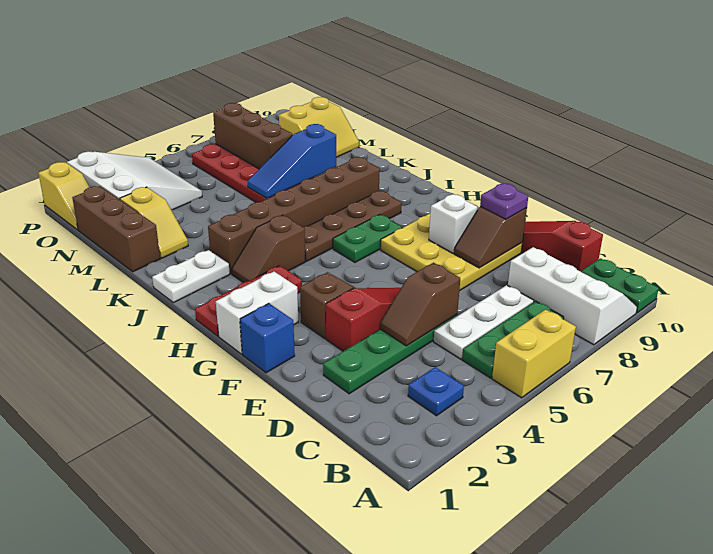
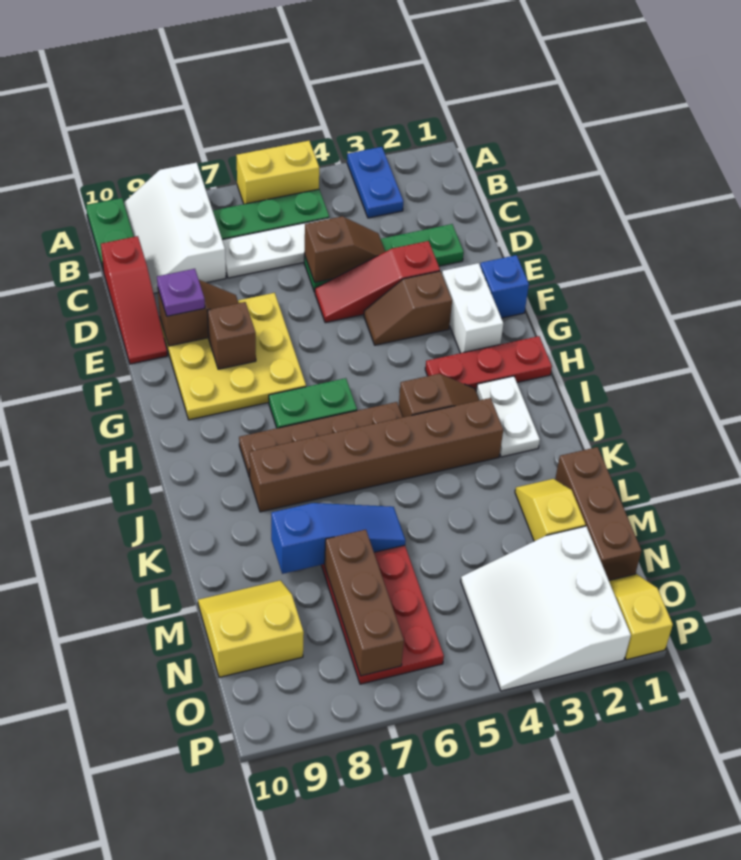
blue plate B3 level 1 -> blue plate A3:B3 level 1
white brick F8 level 2 -> brown brick F8 level 2
white brick G1:G2 level 1 -> white brick F2:G2 level 1
white plate J1:J2 level 1 -> white plate I2:J2 level 1

